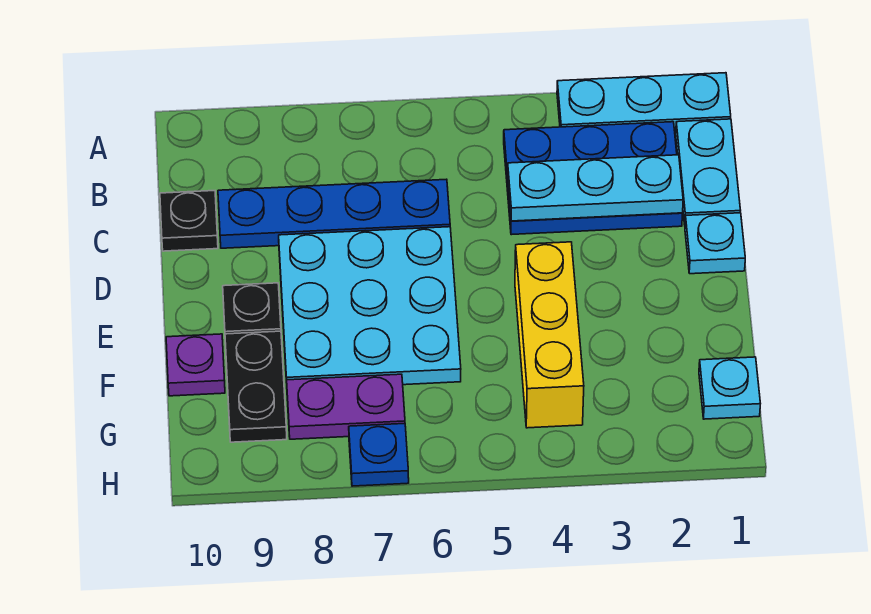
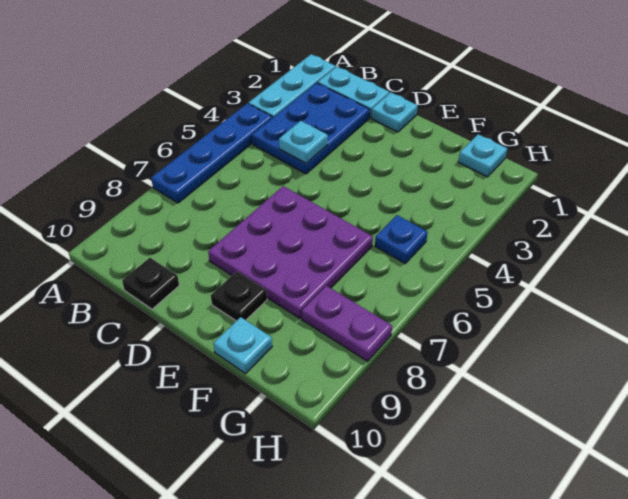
cyan plate C2:C4 level 2 -> cyan plate C4 level 2
blue plate C6:C9 level 1 -> blue plate A4:A7 level 1
cyan plate D6:F8 level 1 -> purple plate D6:F8 level 1
yellow brick E4:G4 level 1 -> none
black plate F9:G9 level 1 -> none
purple plate F10 level 1 -> cyan plate F10 level 1
purple plate G7:G8 level 1 -> purple plate G8:H8 level 1
blue plate H7 level 1 -> blue plate G5 level 1

